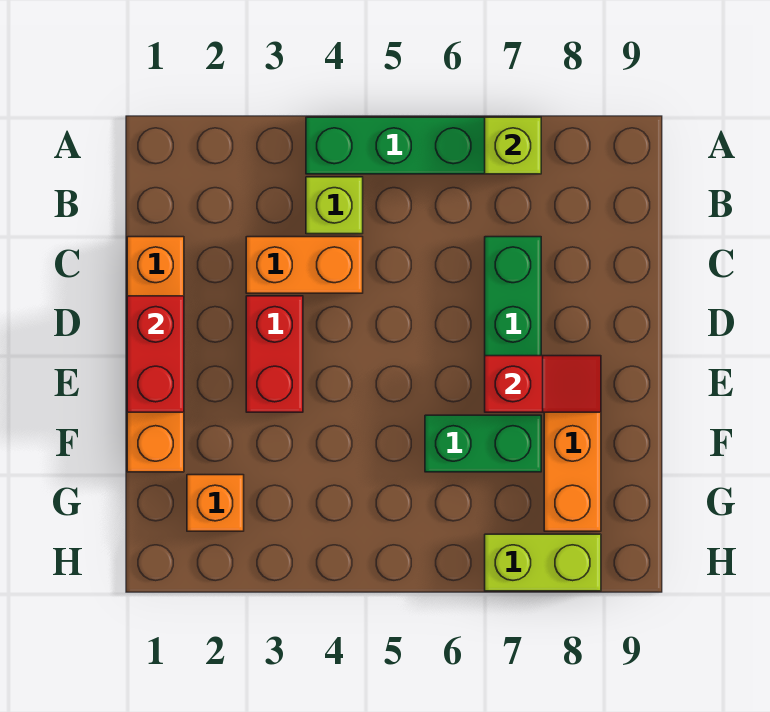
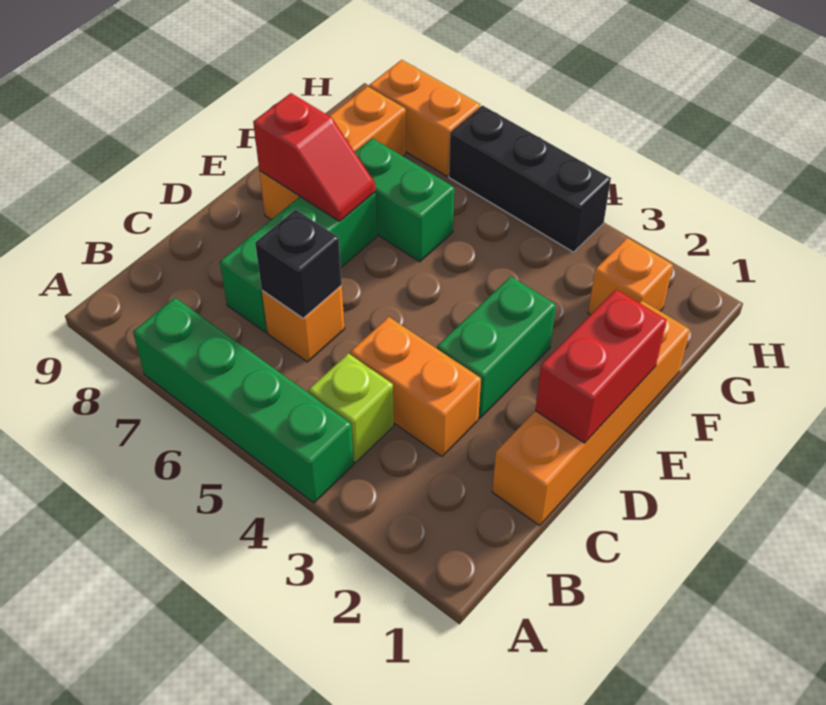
lime brick A7 level 2 -> none
none -> orange brick C6 level 1
none -> black brick C6 level 2
red brick D3:E3 level 1 -> green brick D3:E3 level 1
red slope E7:E8 level 2 top 7 -> red slope E7:E8 level 2 top 8
none -> black brick H4:H6 level 1
lime brick H7:H8 level 1 -> orange brick H7:H8 level 1

